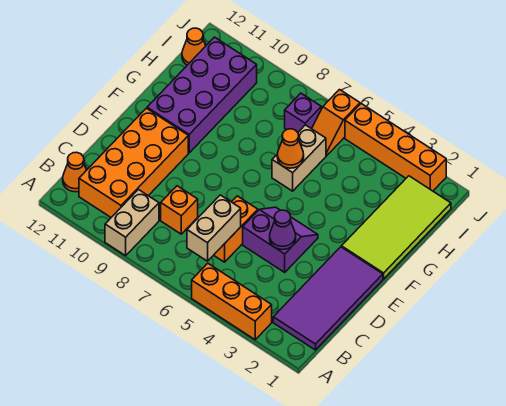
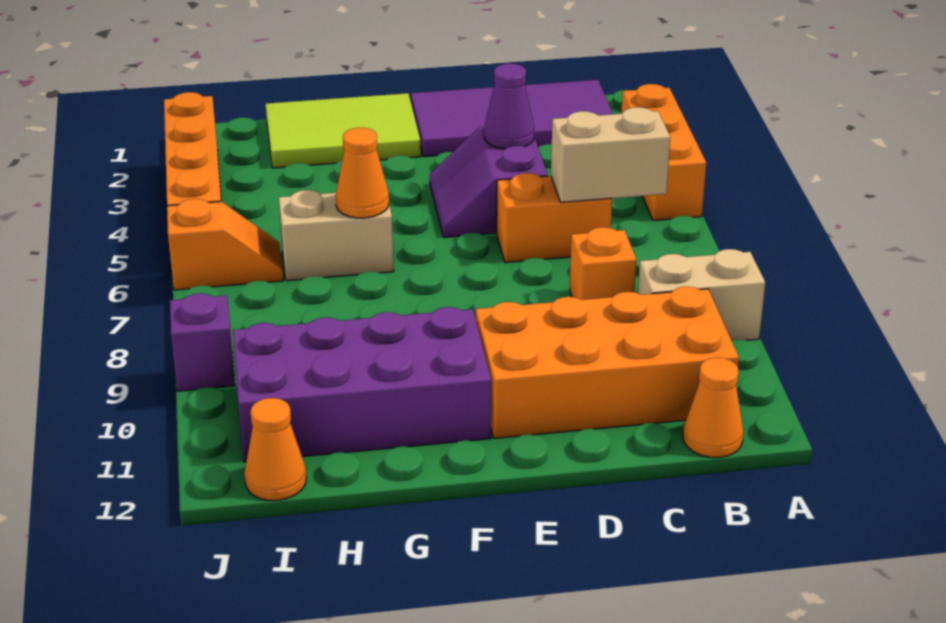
lime tile F1:I2 level 1 -> lime tile F1:H2 level 1
purple brick I7 level 1 -> purple brick J9 level 1

